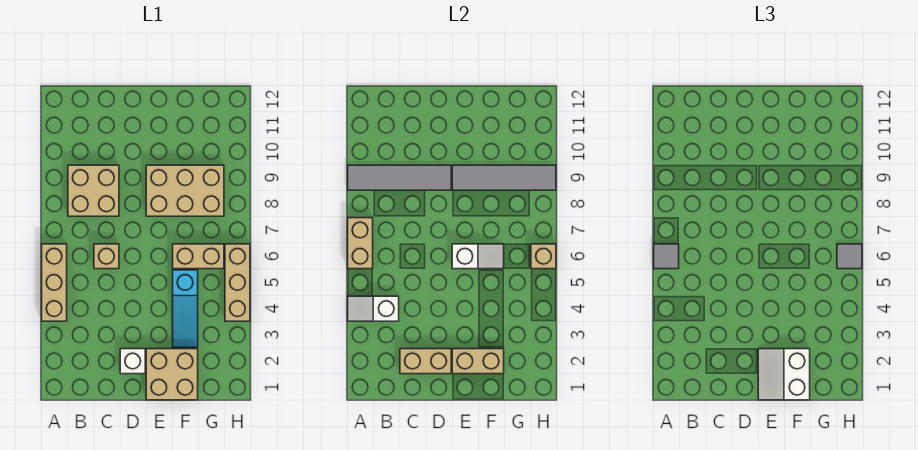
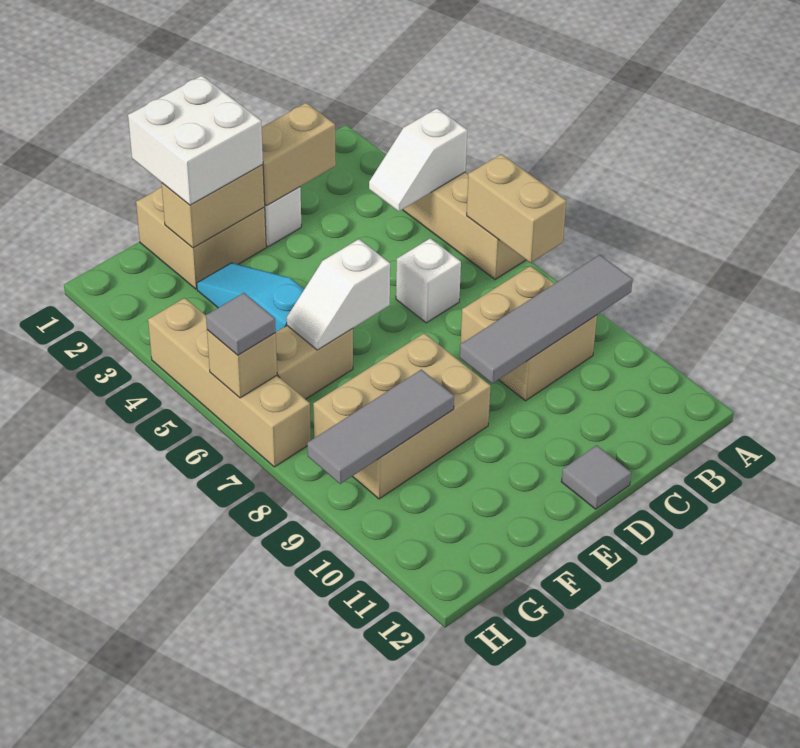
white slope A4:B4 level 2 top B -> white slope A4:B4 level 2 top A
grey tile A6 level 3 -> grey tile D12 level 1
tan brick C6 level 1 -> white brick C6 level 1
white slope E1:F2 level 3 top F -> white brick E1:F2 level 3
grey tile E9:H9 level 2 -> grey tile F9:H9 level 2
tan brick H4:H6 level 1 -> tan brick H4:H7 level 1

